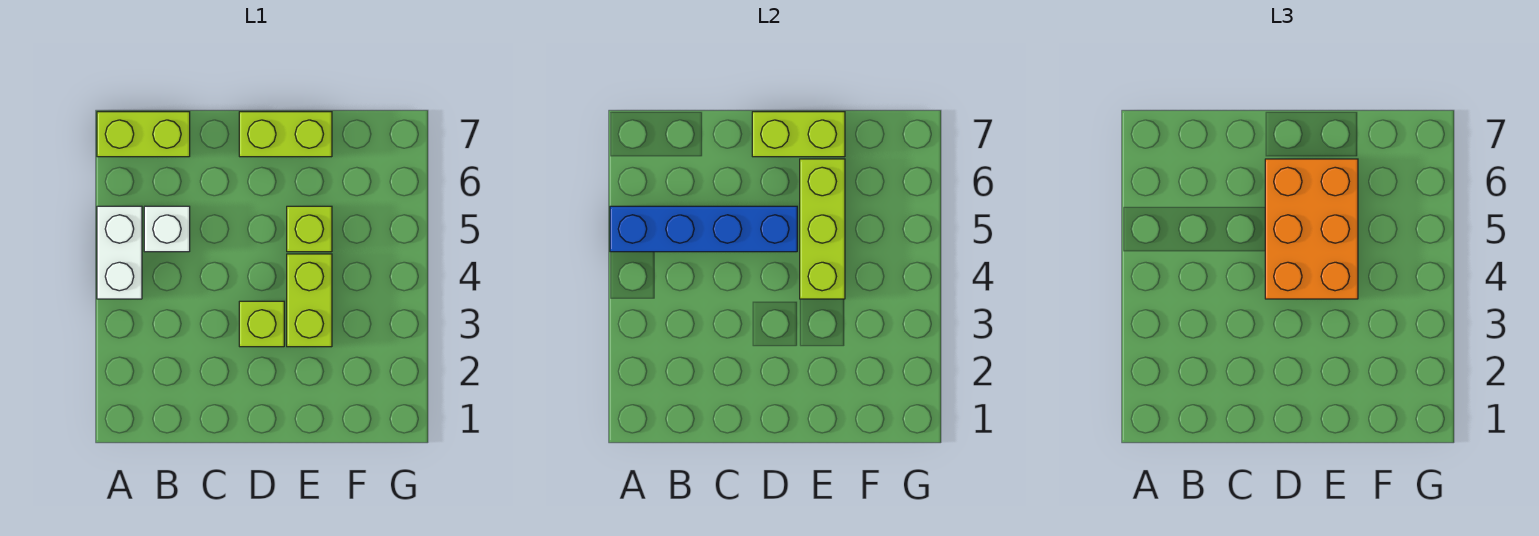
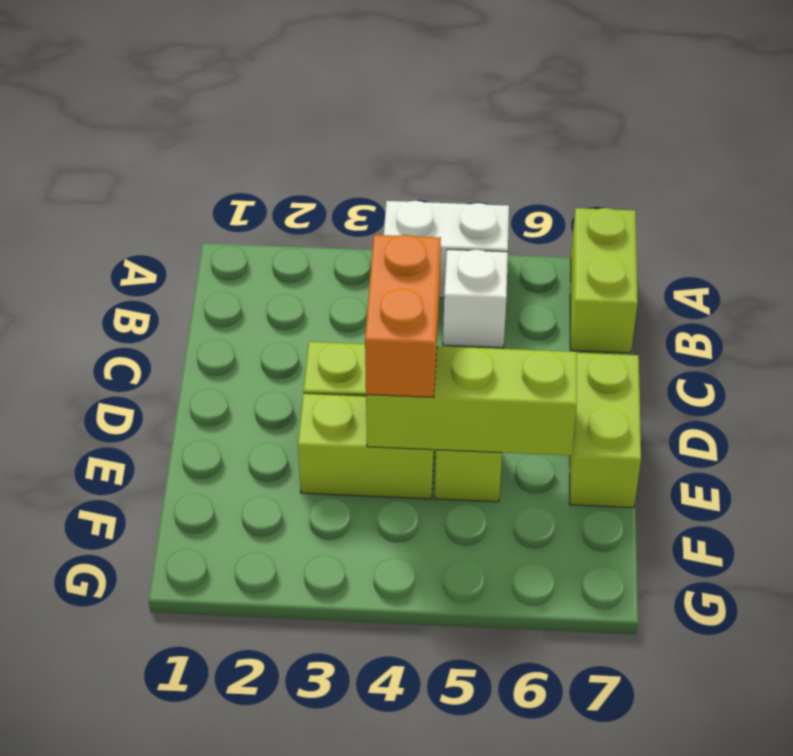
blue brick A5:D5 level 2 -> none
orange brick D4:E6 level 3 -> orange brick D4:E4 level 3
lime brick D7:E7 level 2 -> none

